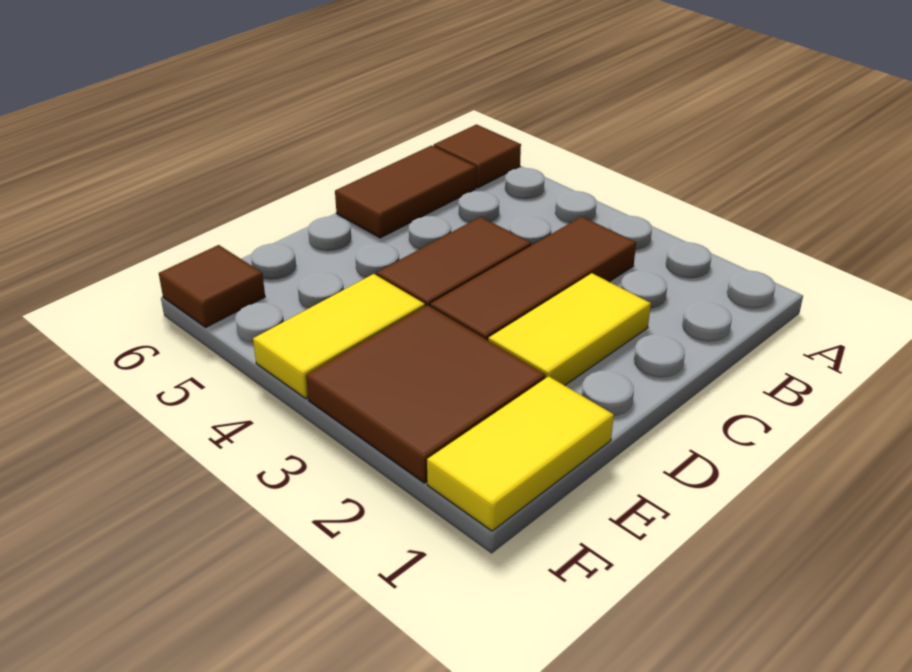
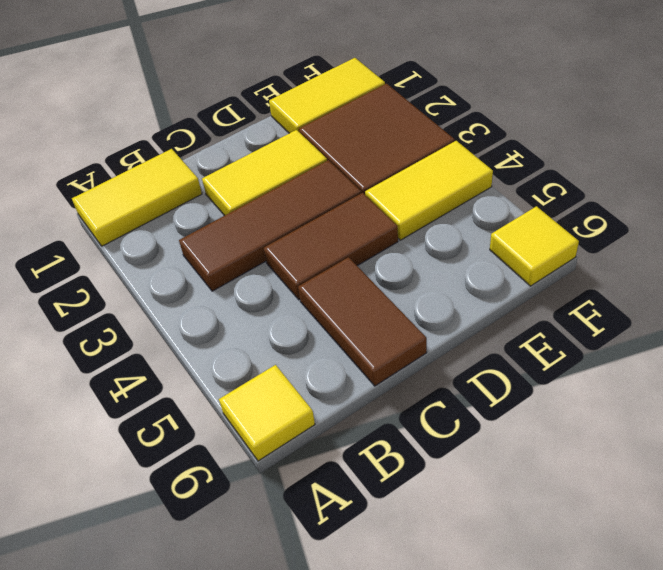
none -> yellow tile A1:B1 level 1
brown tile A6 level 1 -> yellow tile A6 level 1
brown tile B6:C6 level 1 -> brown tile C5:C6 level 1
brown tile F6 level 1 -> yellow tile F6 level 1

